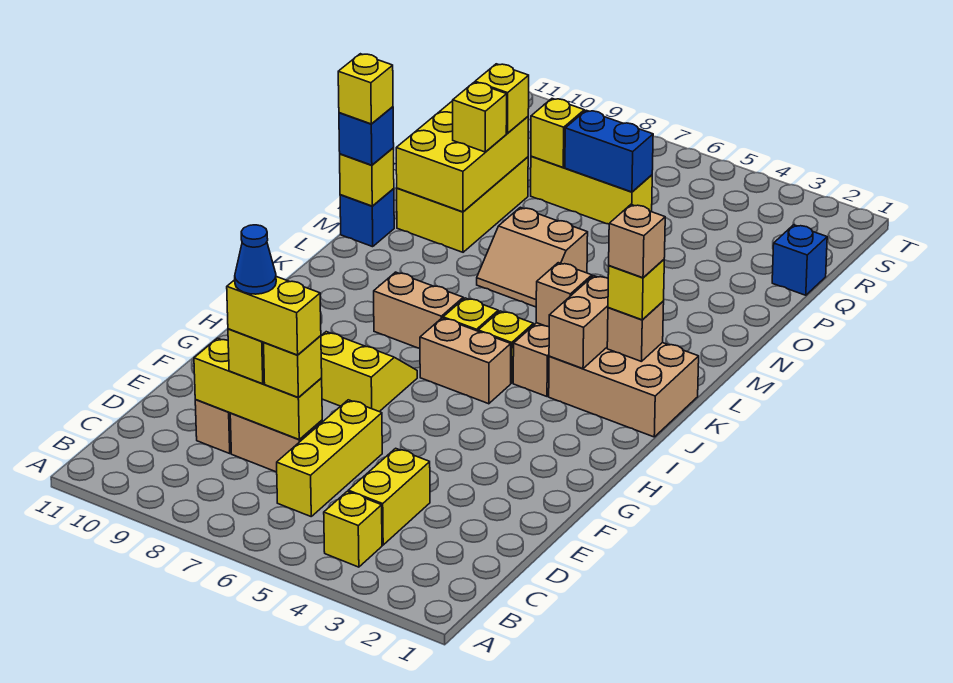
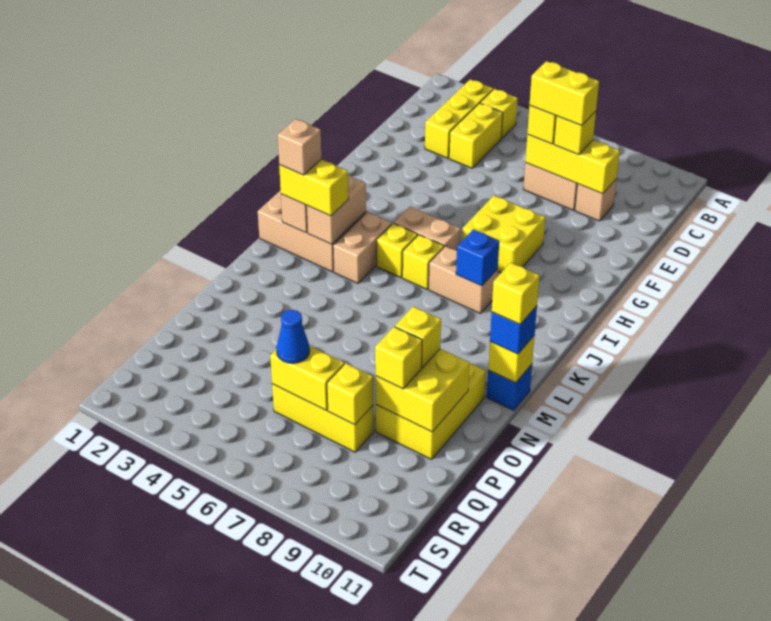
yellow brick C6:E6 level 1 -> yellow brick B3:D3 level 1
blue cone D8 level 5 -> blue cone Q6 level 3
yellow slope G7:H8 level 1 top G -> yellow brick G7:H8 level 1
yellow brick K2 level 3 -> yellow brick K2:K3 level 3
tan brick K4 level 2 -> none
tan slope M6:N7 level 1 top N -> none
yellow brick N9:P10 level 2 -> yellow brick O9:P10 level 2
blue brick Q1 level 1 -> blue brick J8 level 2
blue brick Q6:Q7 level 2 -> yellow brick Q6:Q7 level 2

